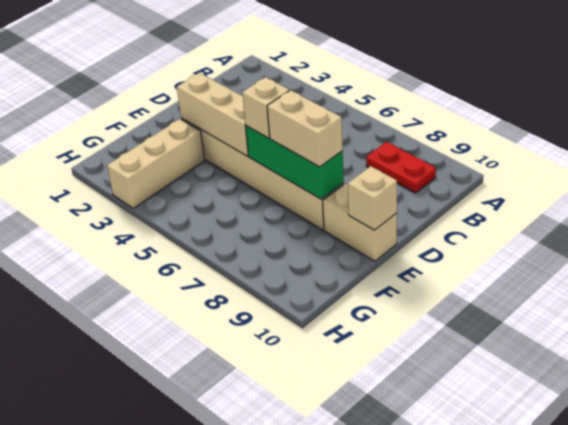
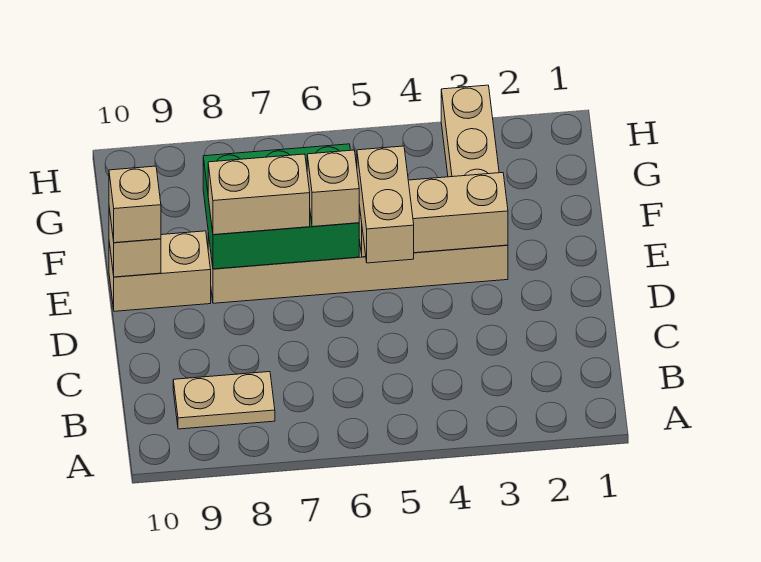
red plate B8:B9 level 1 -> tan plate B8:B9 level 1
none -> tan brick D5:E5 level 3
green brick E6:E8 level 2 -> green brick E6:F8 level 2
none -> tan brick E10 level 3

